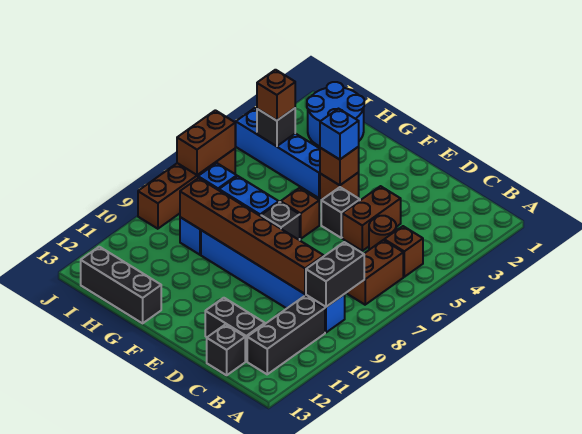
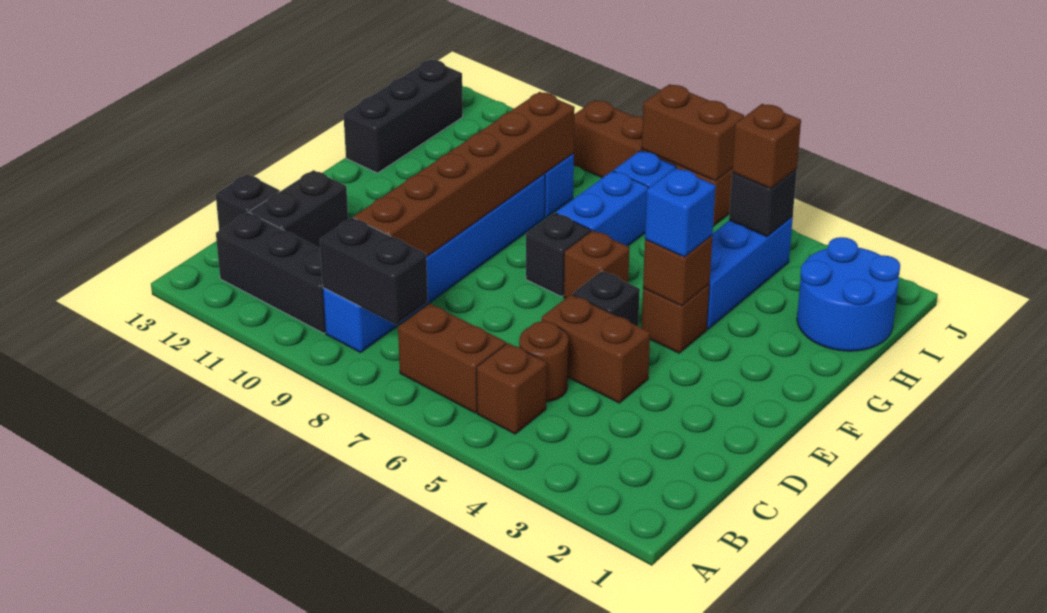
blue brick G4:J4 level 1 -> blue brick G4:I4 level 1

